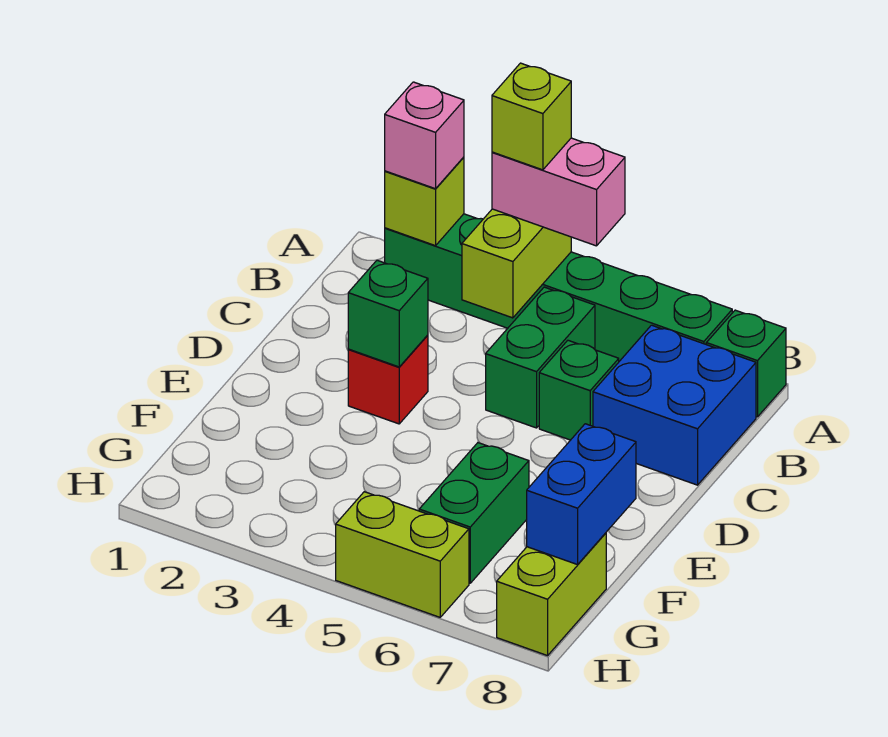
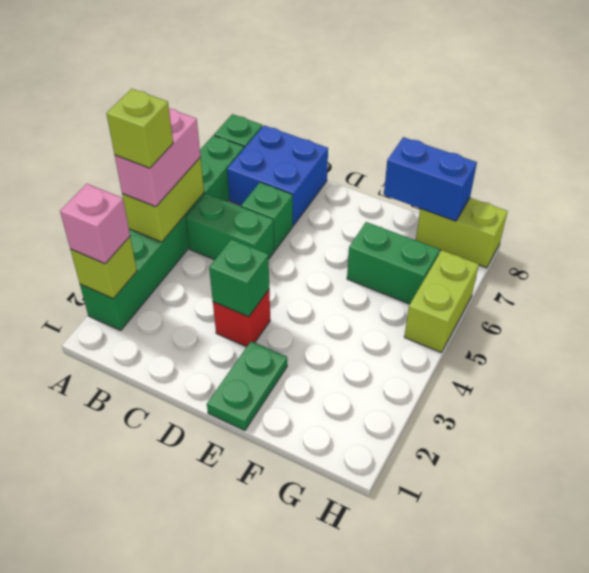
lime brick A4:B4 level 2 -> lime brick A4:A5 level 2
none -> green plate E1:E2 level 1

